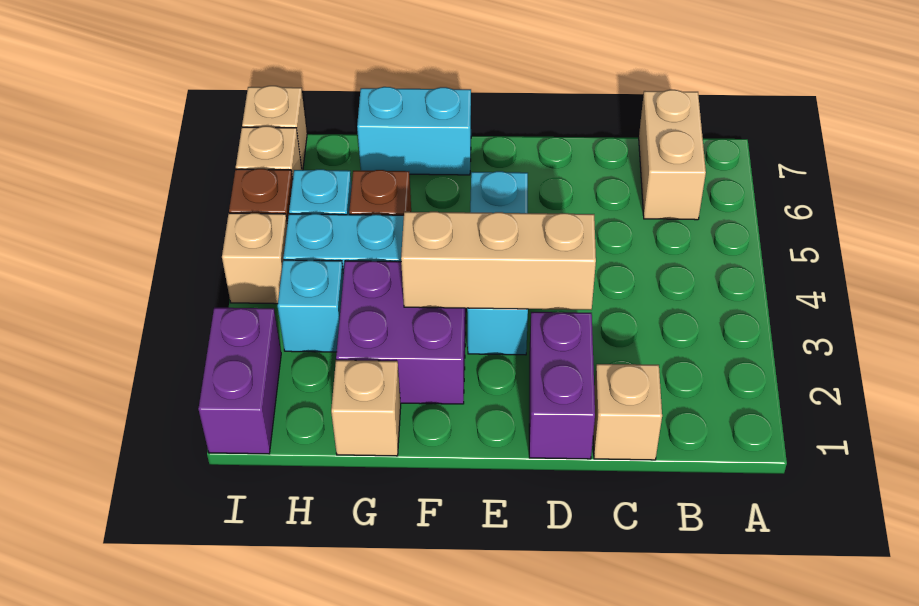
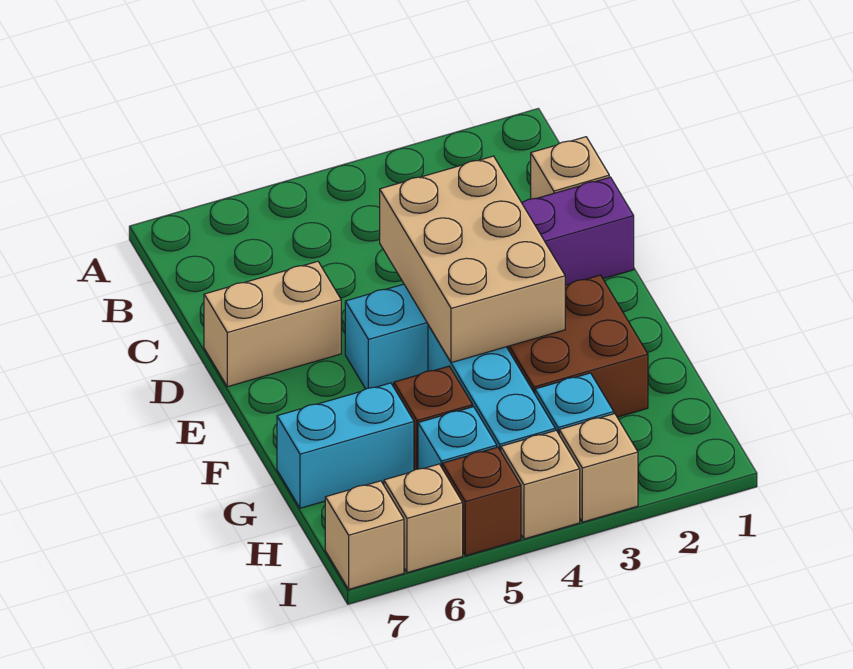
tan brick B6:B7 level 1 -> tan brick D6:D7 level 1
tan brick D3:F3 level 2 -> tan brick D3:F4 level 2
purple brick F2:G3 level 1 -> brown brick F2:G3 level 1
cyan brick F7:G7 level 1 -> cyan brick G6:G7 level 1
tan brick G1 level 1 -> tan brick I3 level 1
purple brick I1:I2 level 1 -> none

